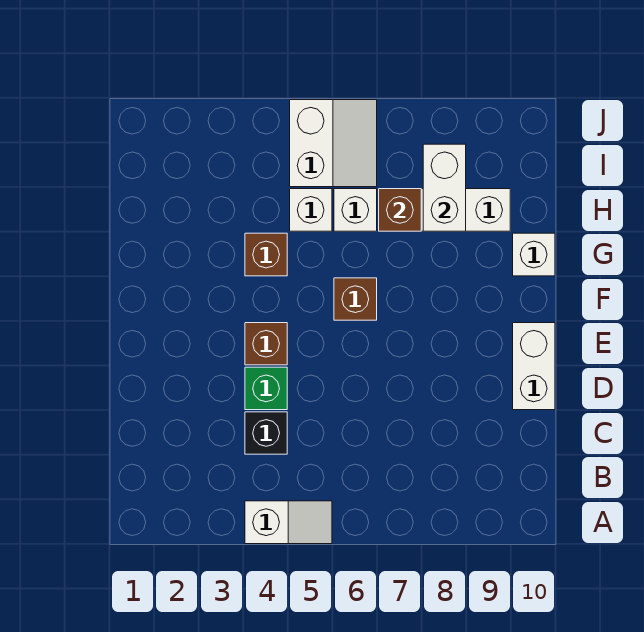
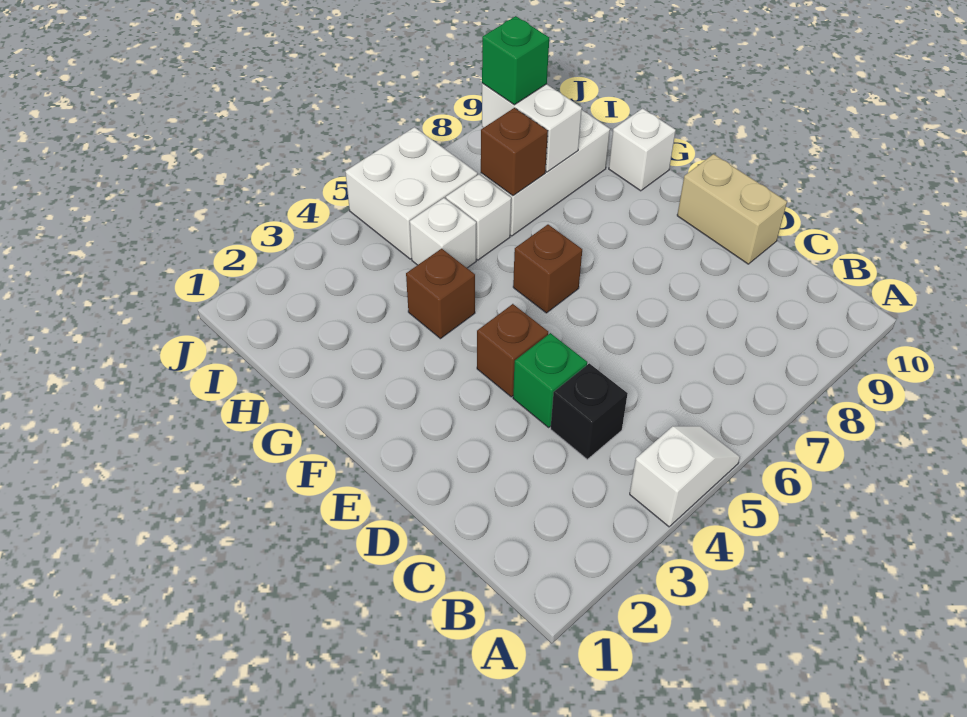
white brick D10:E10 level 1 -> tan brick D10:E10 level 1
white slope I5:J6 level 1 top 5 -> white brick I5:J6 level 1
none -> green brick I8 level 3

